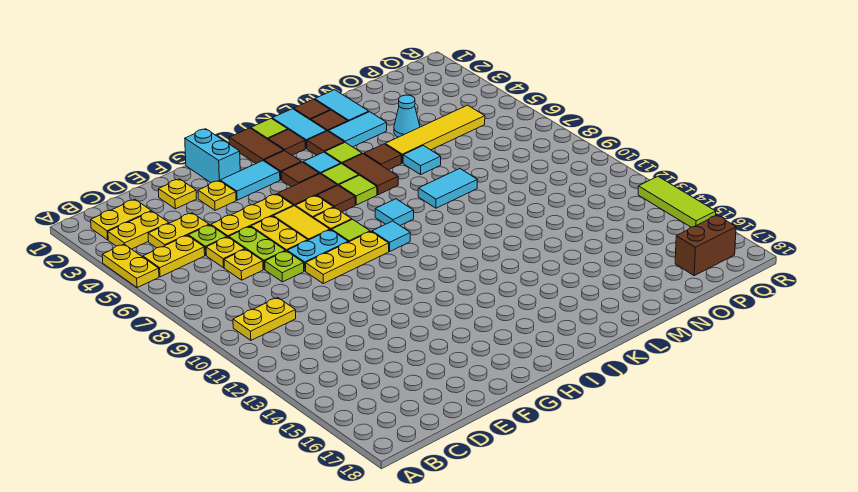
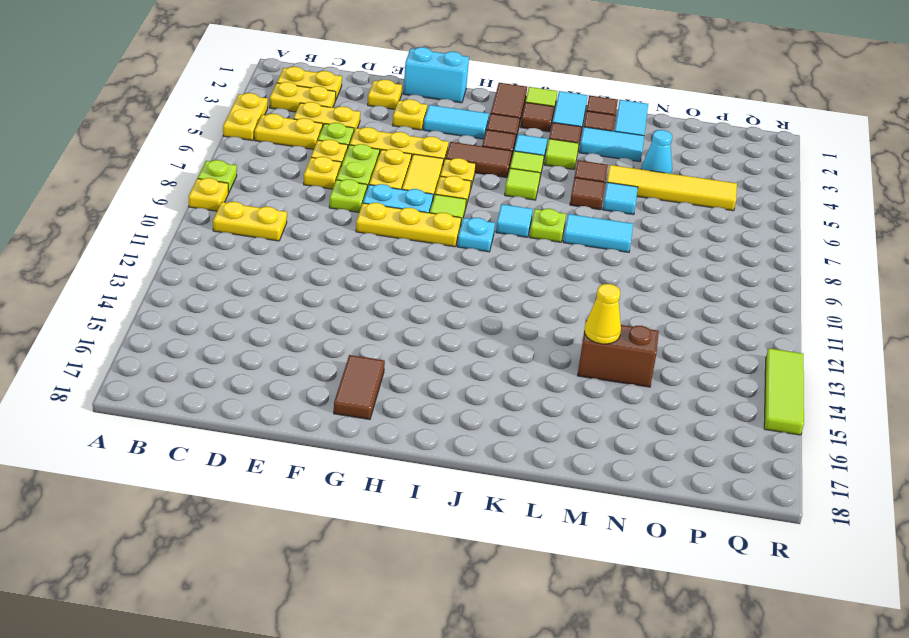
none -> lime plate A8 level 1
none -> yellow plate A9 level 1
cyan brick G1:G2 level 1 -> cyan brick F1:G1 level 1
brown tile I6 level 1 -> brown tile L6 level 1
cyan tile I9 level 1 -> cyan plate I9 level 1
brown tile K5:K6 level 1 -> brown tile G16:G17 level 1
none -> lime plate K8 level 1
none -> yellow cone M14 level 2
brown brick P17:Q17 level 1 -> brown brick M14:N14 level 1

